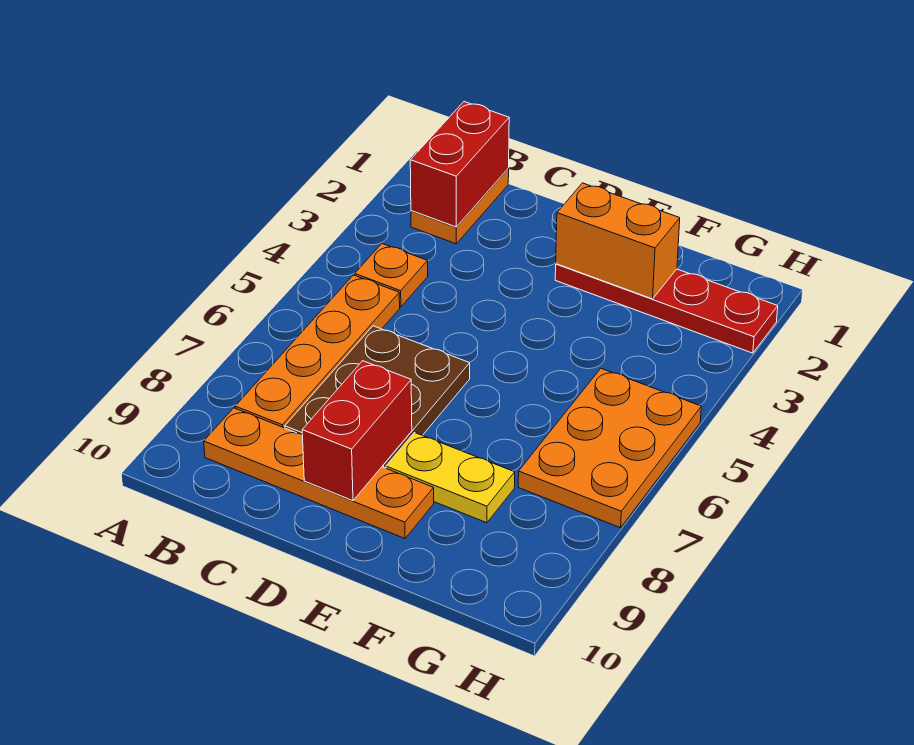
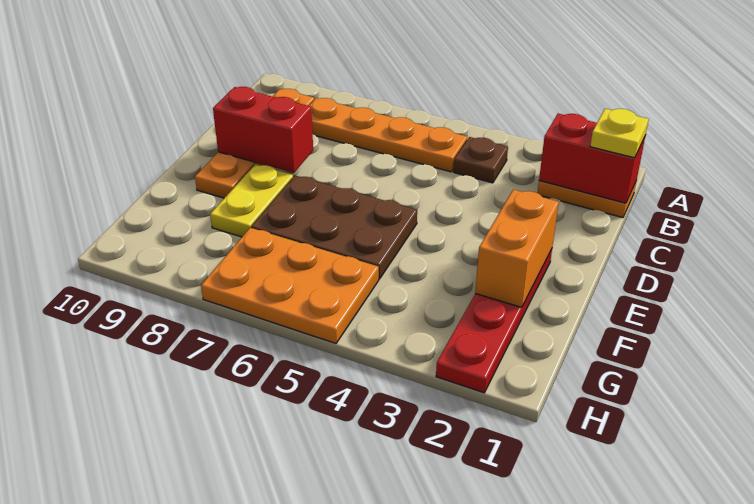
none -> yellow plate B1 level 3
orange plate B4 level 1 -> brown plate B4 level 1
brown plate C6:D8 level 1 -> brown plate E5:F7 level 1

